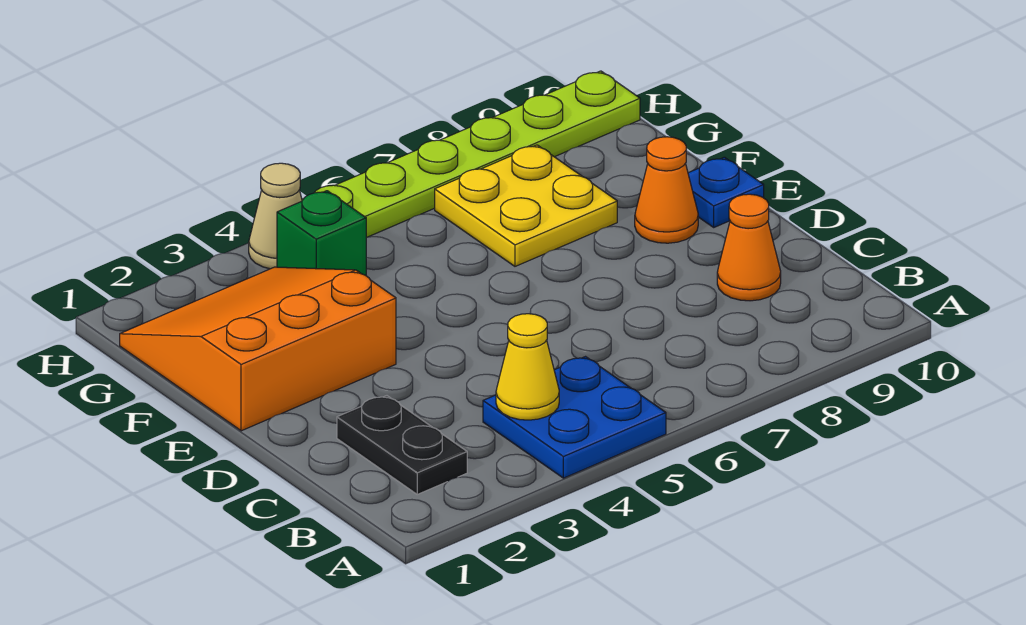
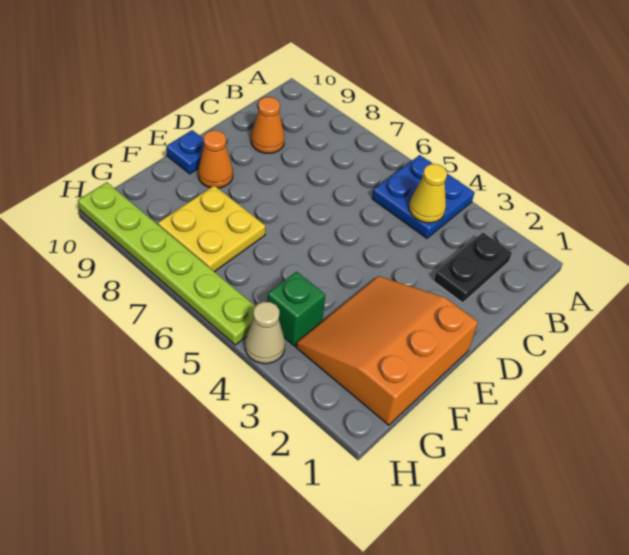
orange slope E1:G3 level 1 top E -> orange slope E1:G3 level 1 top 1

